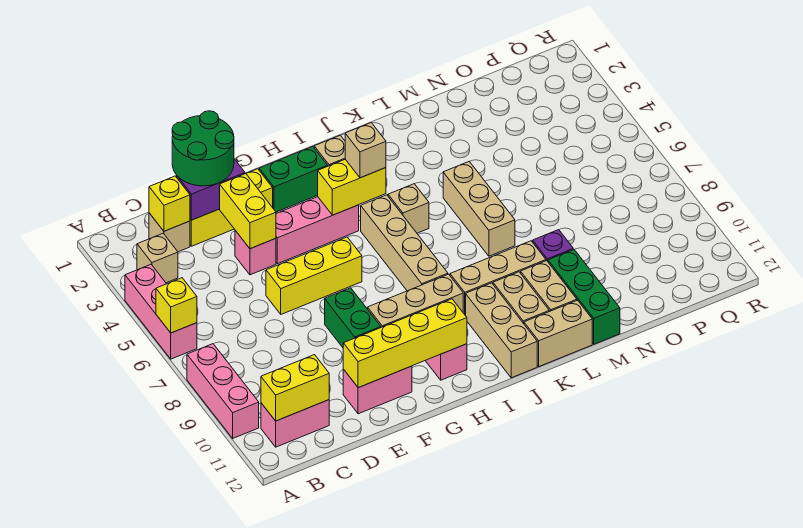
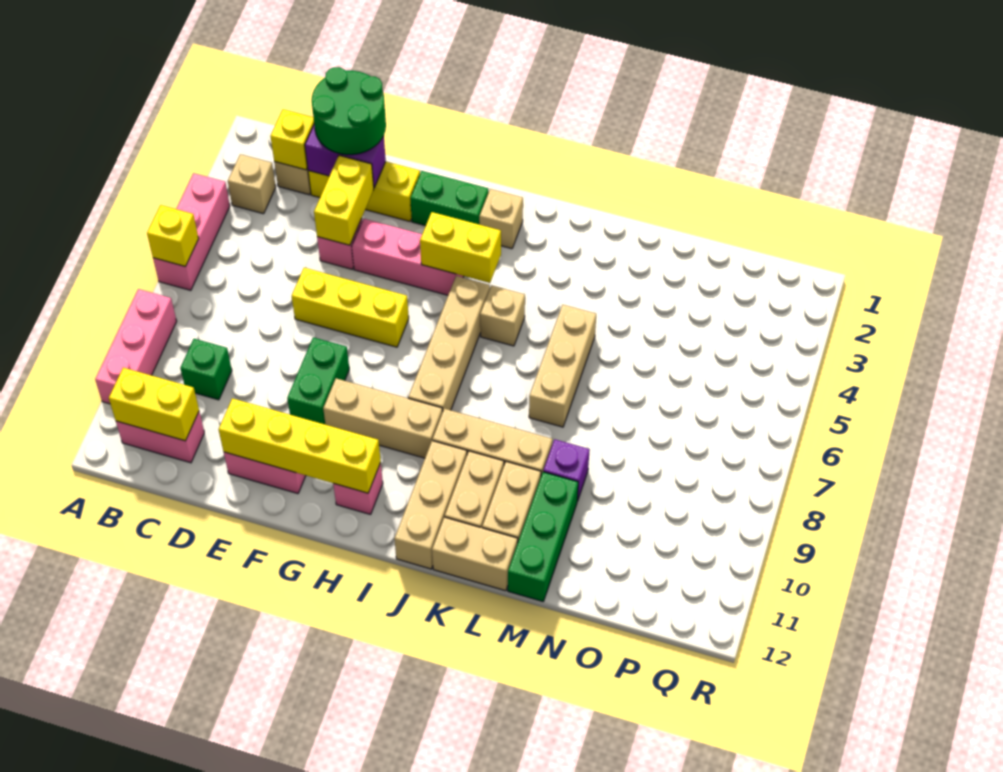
none -> green brick C9 level 1
tan brick I4 level 3 -> none

